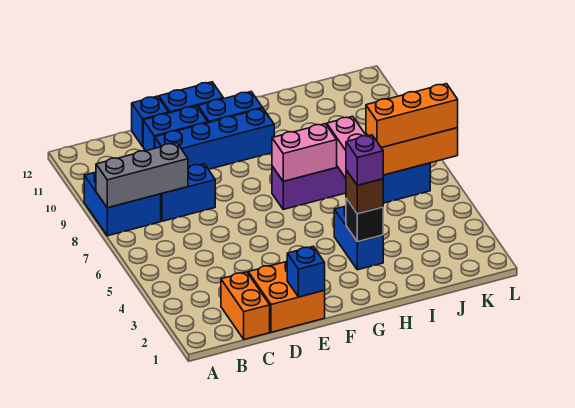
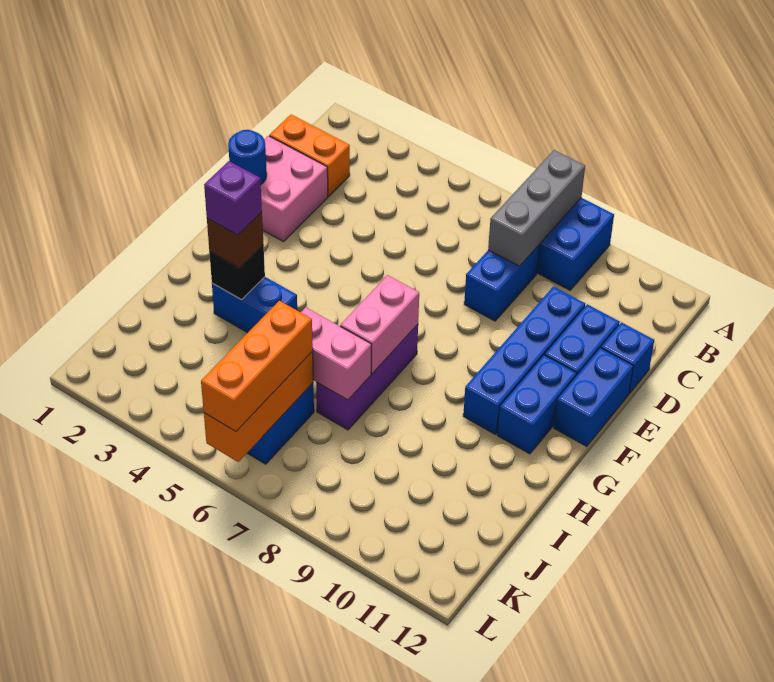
orange brick D1:E2 level 1 -> pink brick D1:E2 level 1
blue brick E1 level 2 -> blue round brick E1 level 2

